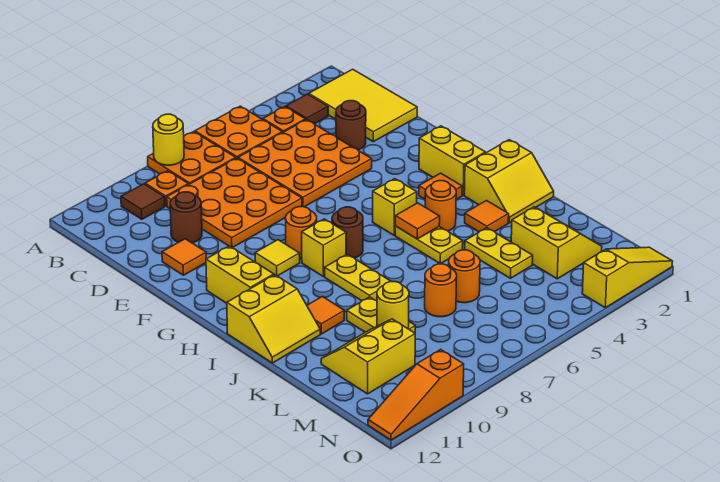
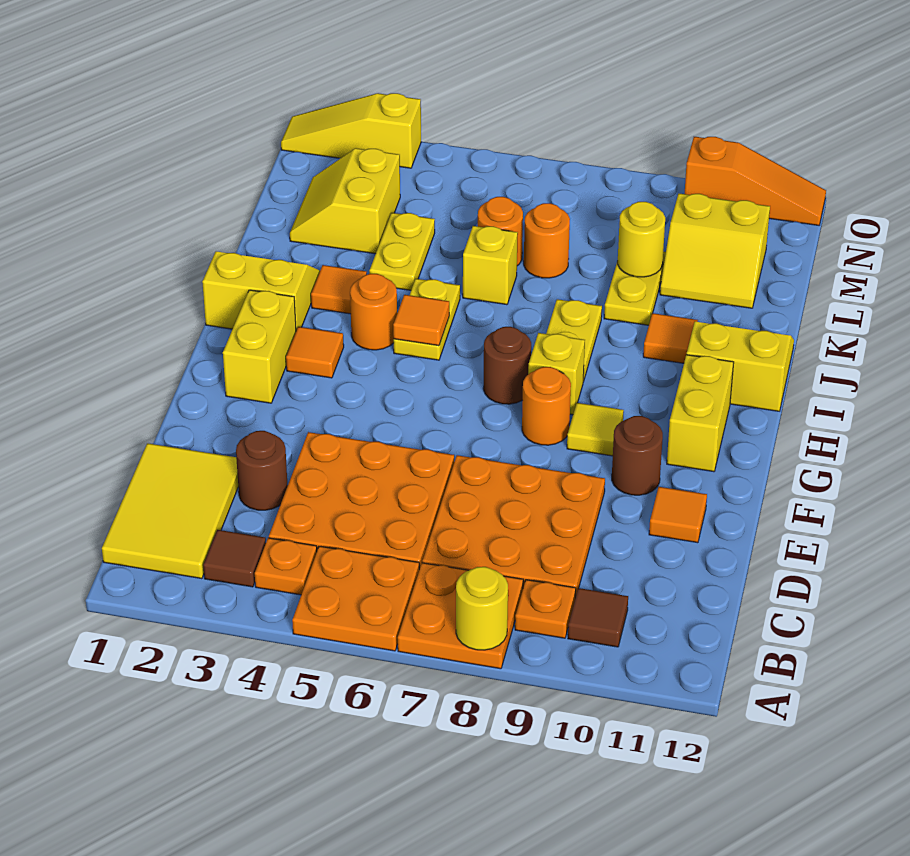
brown round brick D10 level 1 -> brown round brick F10 level 1
yellow brick H5 level 1 -> yellow brick K6 level 1

